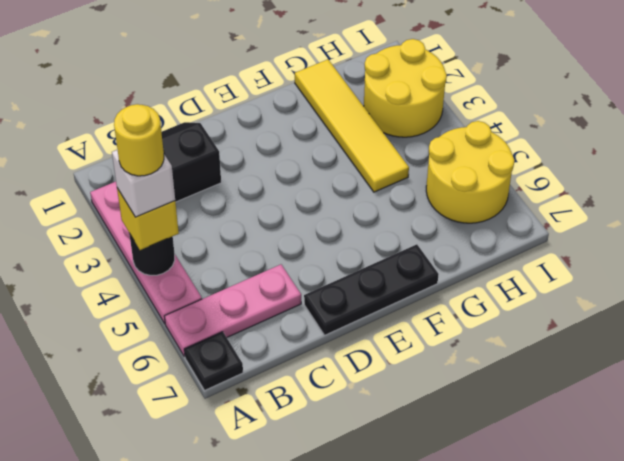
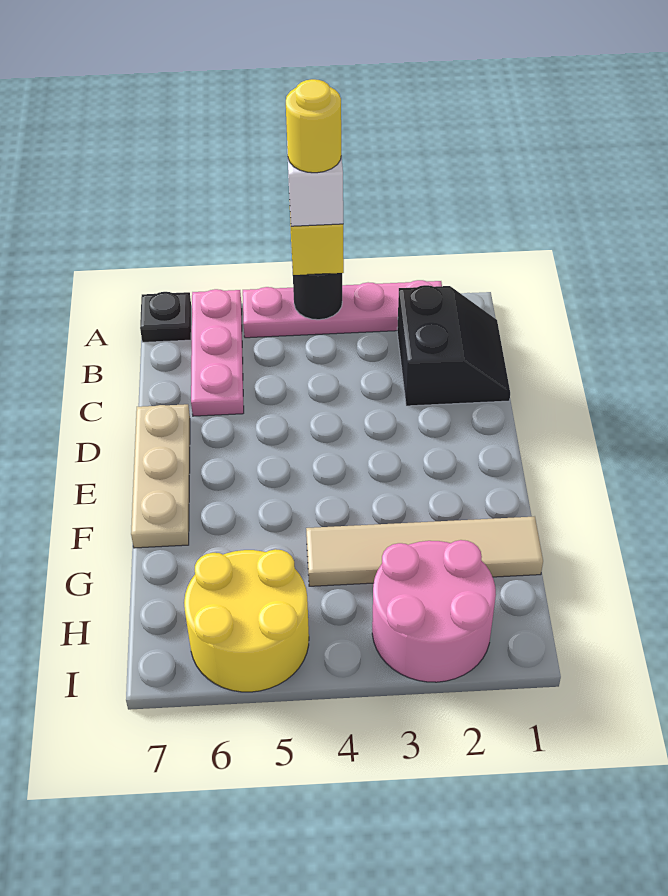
black plate D7:F7 level 1 -> tan plate D7:F7 level 1
yellow tile G1:G4 level 1 -> tan tile G1:G4 level 1
yellow round brick H2:I3 level 1 -> pink round brick H2:I3 level 1

